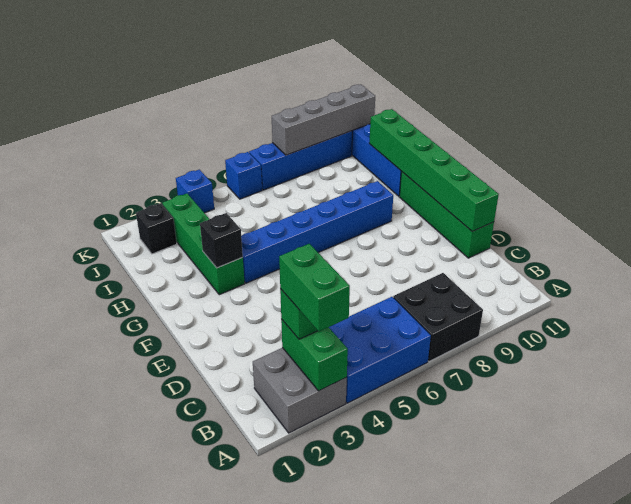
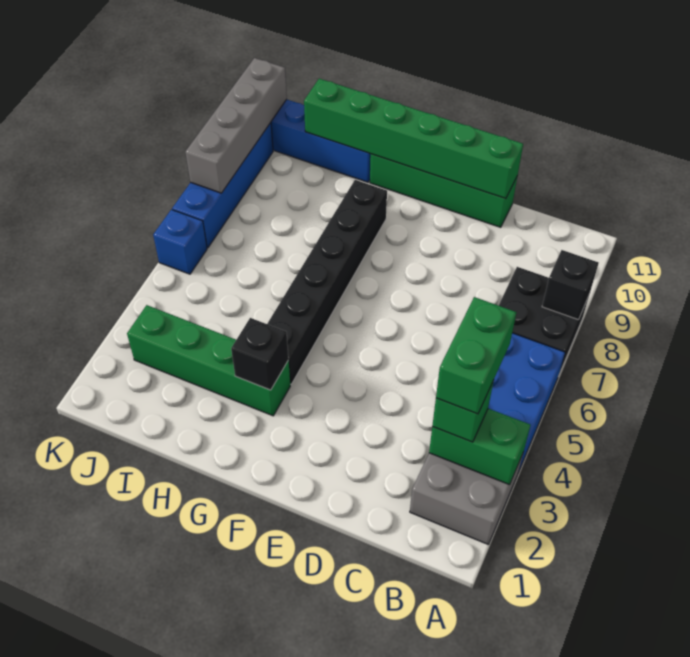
green brick A3:B3 level 4 -> green brick B3:B4 level 4
blue brick G4:G9 level 1 -> black brick G4:G9 level 1
black brick J2 level 1 -> black brick A8 level 2
blue brick K4 level 1 -> none

